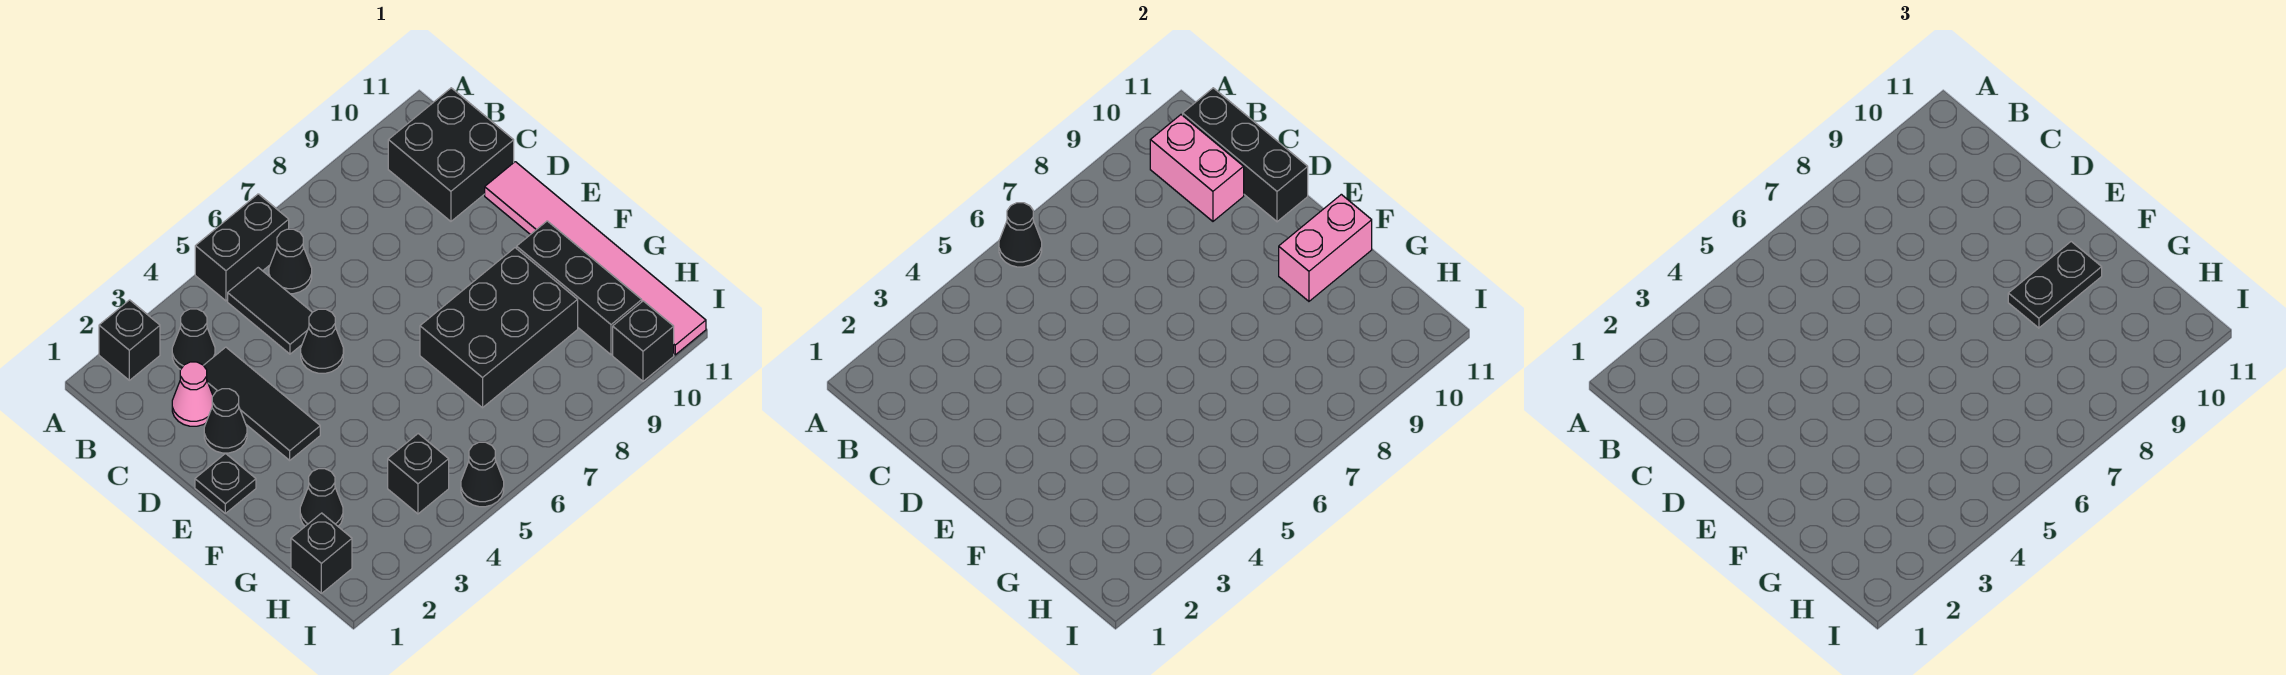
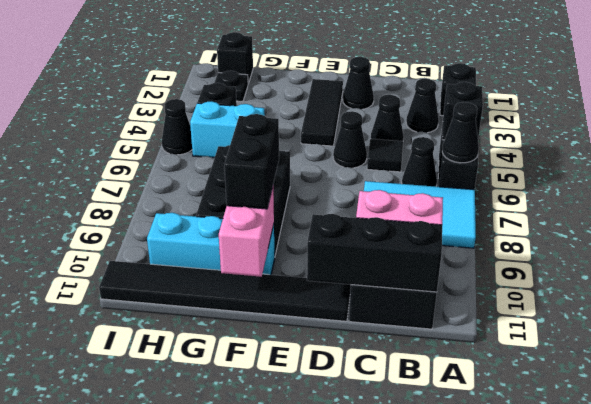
none -> cyan tile A7:C8 level 1
black tile B5:C5 level 1 -> black tile C5 level 1
pink cone C2 level 1 -> none
black tile C3:E3 level 1 -> black tile E2:E4 level 1
pink tile D11:I11 level 1 -> black tile D11:I11 level 1
black plate E1 level 1 -> black plate H2 level 1
black plate F9:F10 level 3 -> black brick F9:F10 level 3
black brick F10:H10 level 1 -> cyan brick F10:H10 level 1
black cone G2 level 1 -> black cone C4 level 1
none -> cyan brick G5:H5 level 1
black brick I10 level 1 -> black brick A5 level 2

